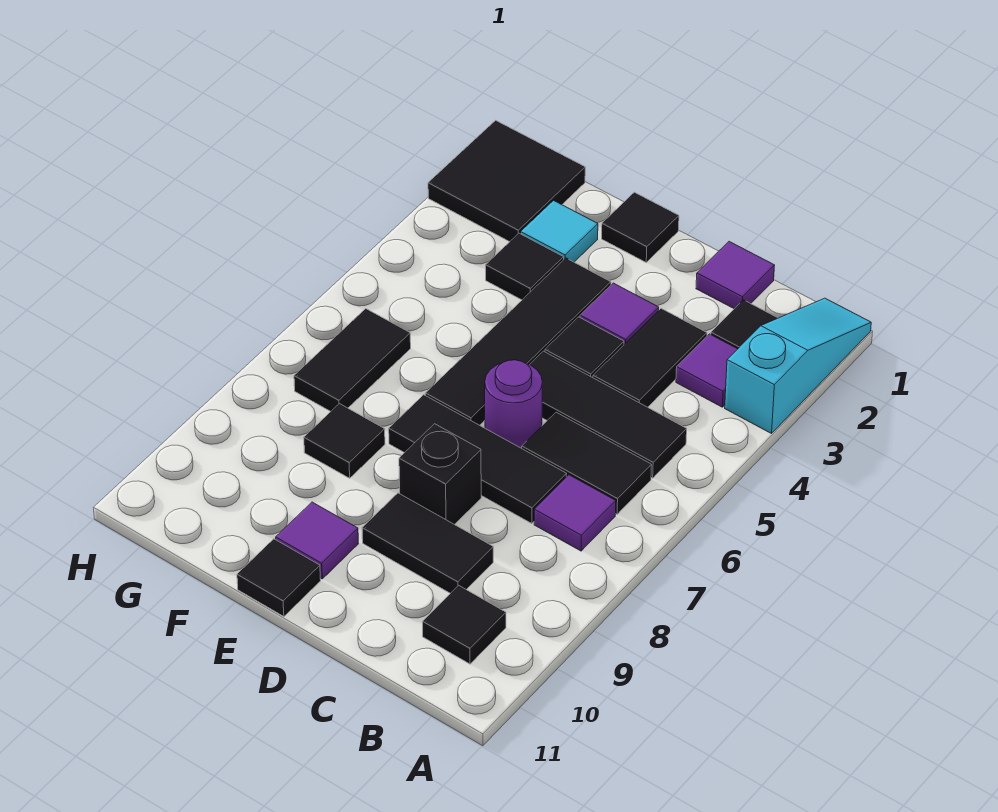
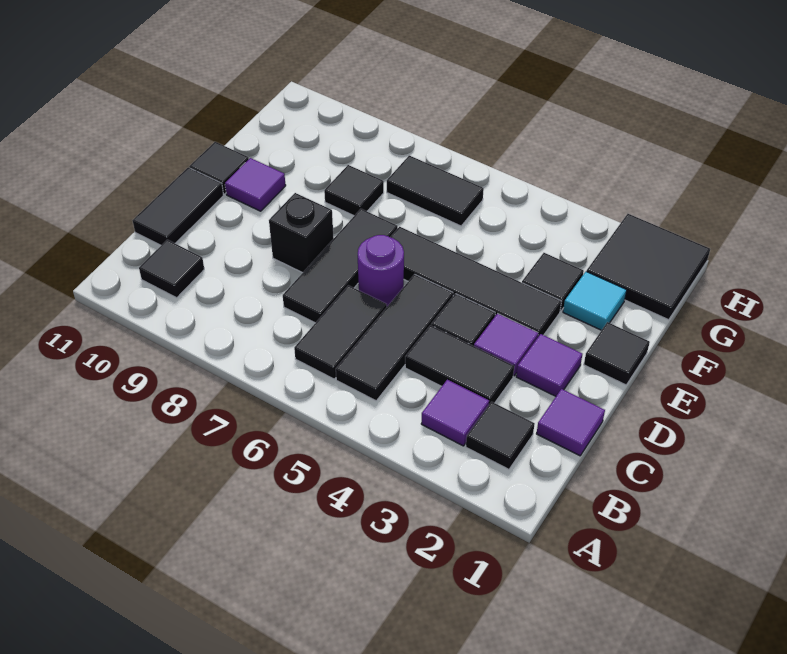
cyan slope A1:A3 level 1 top 3 -> none
purple tile B7 level 1 -> purple tile D2 level 1
black tile C9:D9 level 1 -> black tile C11:D11 level 1

